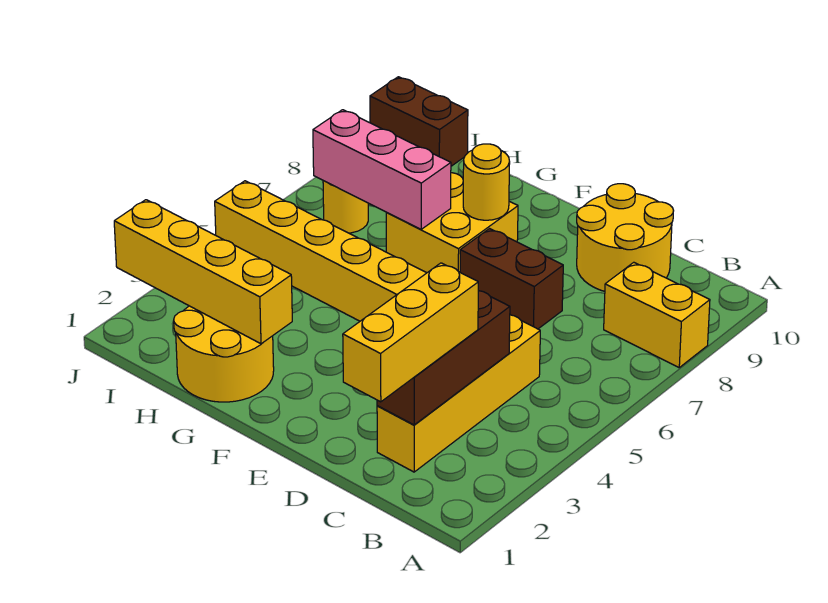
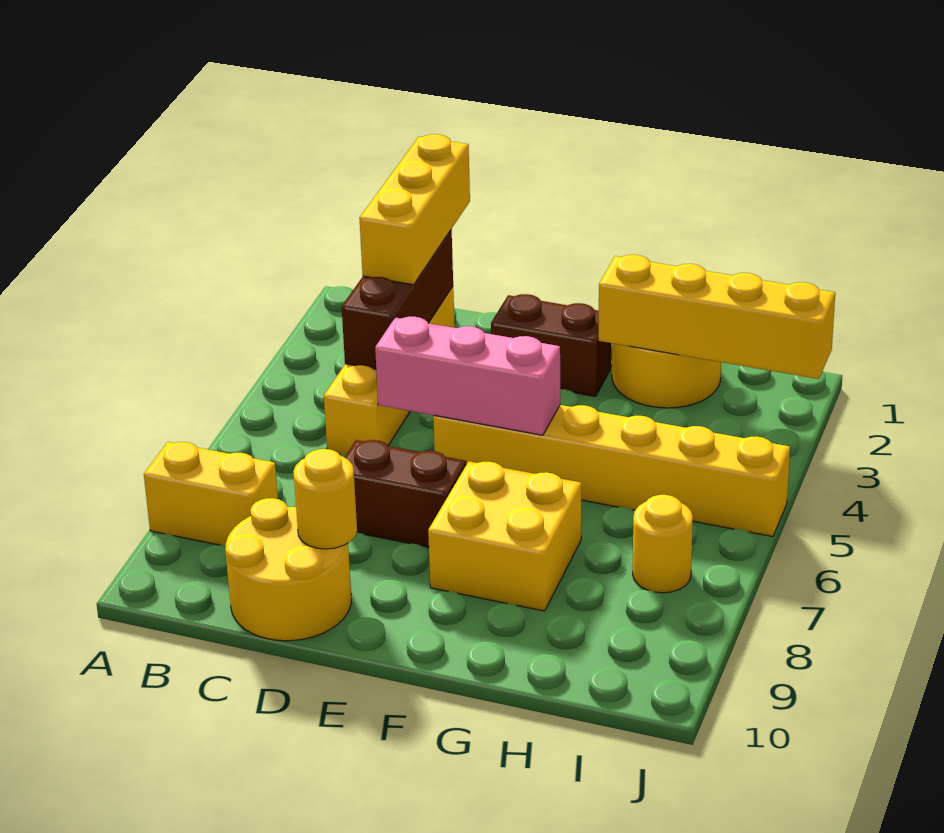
yellow round brick F8 level 2 -> yellow round brick D9 level 2
pink brick G7:I7 level 2 -> pink brick D5:F5 level 2
brown brick I10:J10 level 1 -> brown brick E2:F2 level 1

